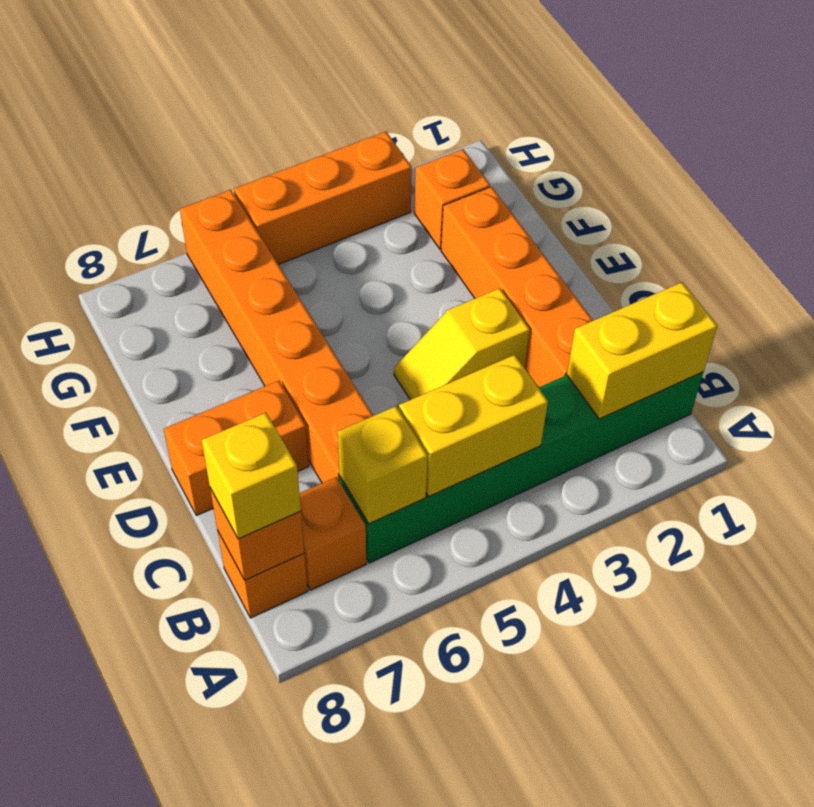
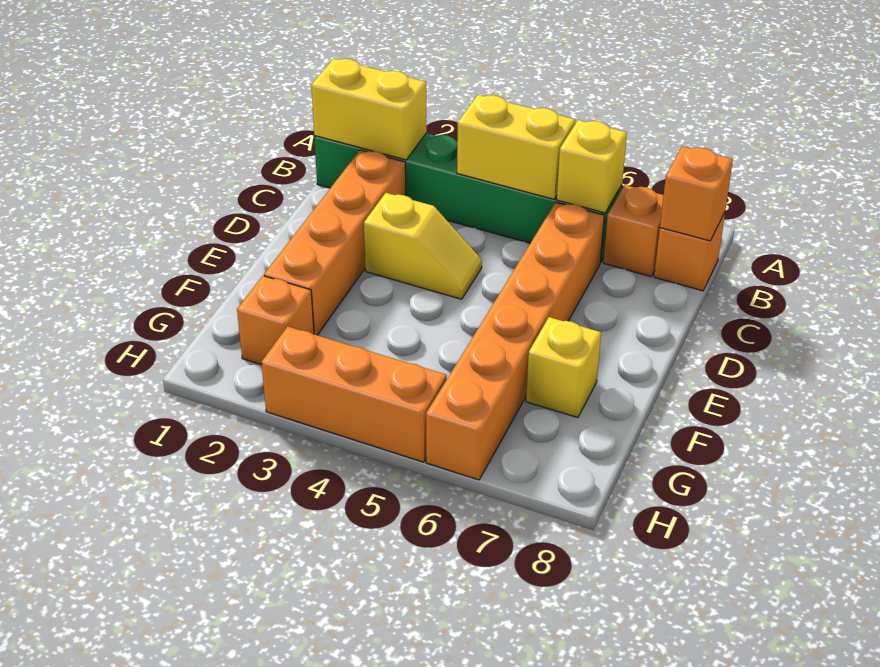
yellow brick B8 level 3 -> yellow brick F7 level 1
orange brick D7:D8 level 1 -> none

